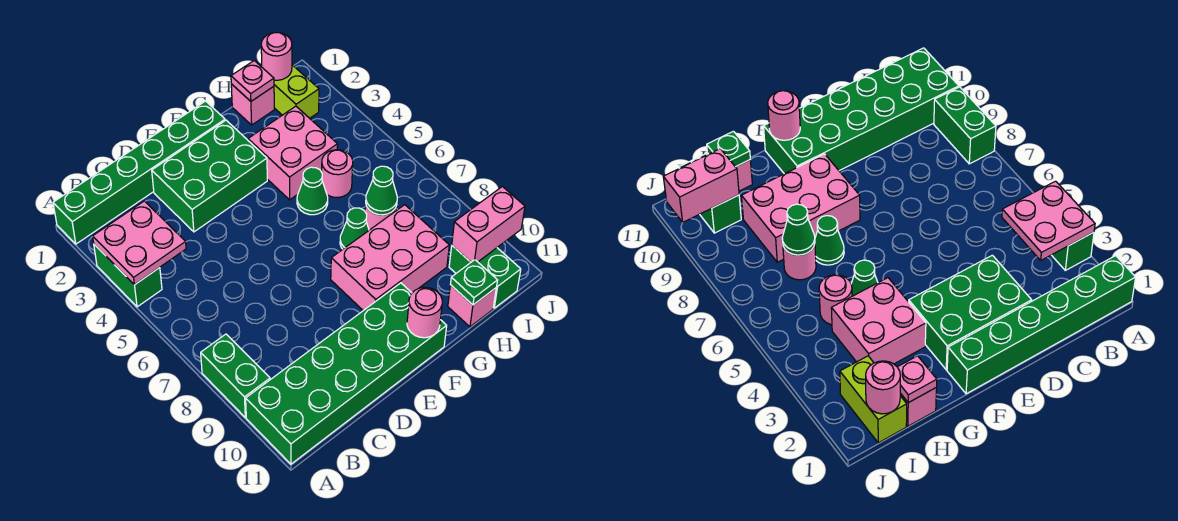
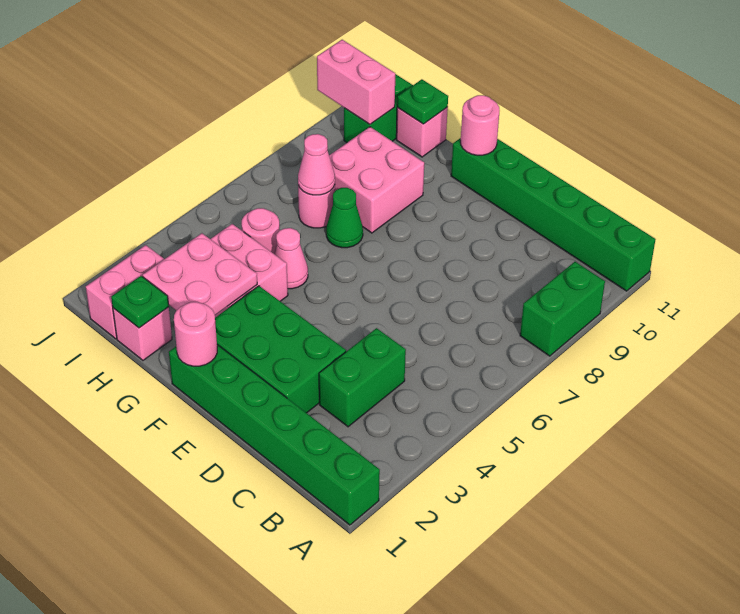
green brick A3:A4 level 1 -> green brick C3:C4 level 1
pink plate A3:B4 level 2 -> pink plate G2:H3 level 2
green brick A10:F11 level 1 -> green brick A11:F11 level 1
pink brick F8:H9 level 1 -> pink brick G8:H9 level 1
green cone G5 level 1 -> pink cone G5 level 1
pink plate H1 level 2 -> green plate H1 level 2
green cone H7 level 2 -> pink cone H7 level 2
lime brick I1:I2 level 1 -> pink brick I1:I2 level 1
pink round brick I1 level 2 -> pink round brick F1 level 2

